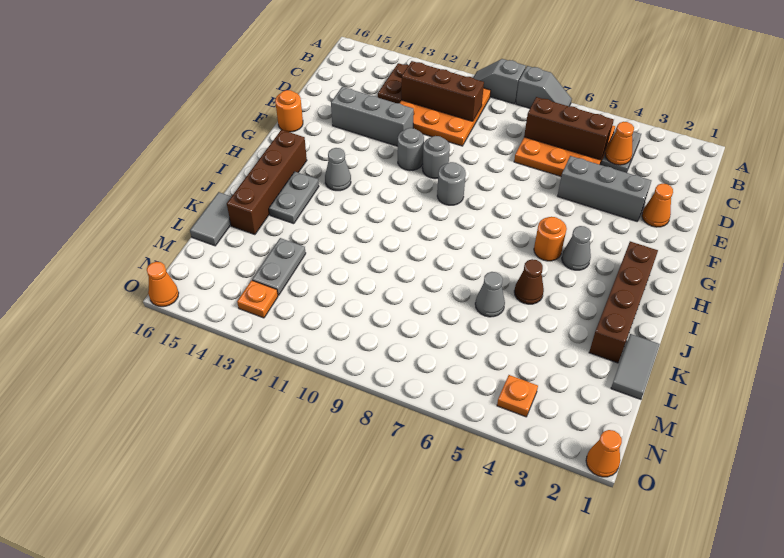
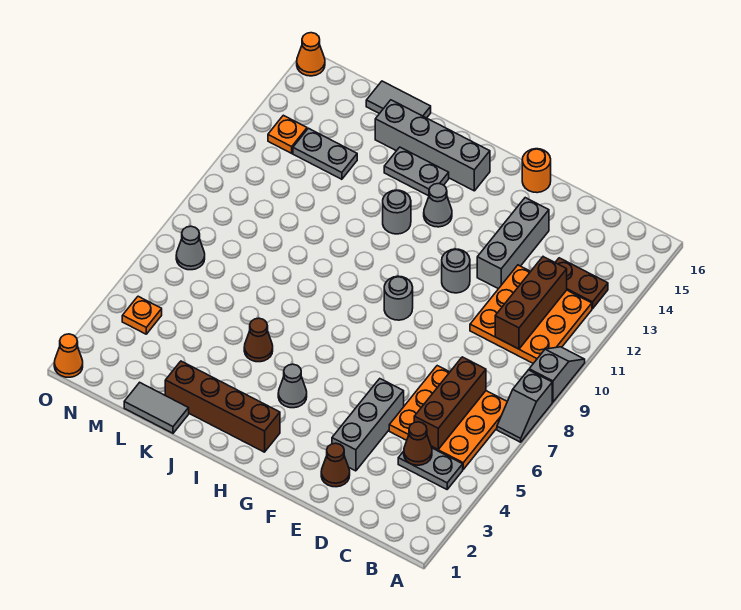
orange cone C4 level 2 -> brown cone C4 level 2
orange cone E2 level 1 -> brown cone E2 level 1
grey round brick F10 level 1 -> grey round brick I12 level 1
orange round brick H5 level 1 -> none
brown brick H15:K15 level 1 -> grey brick H15:K15 level 1
grey cone K6 level 1 -> grey cone N7 level 1

